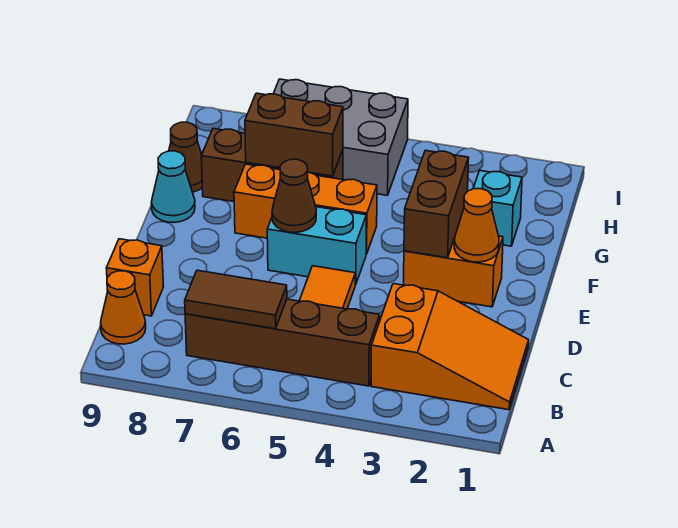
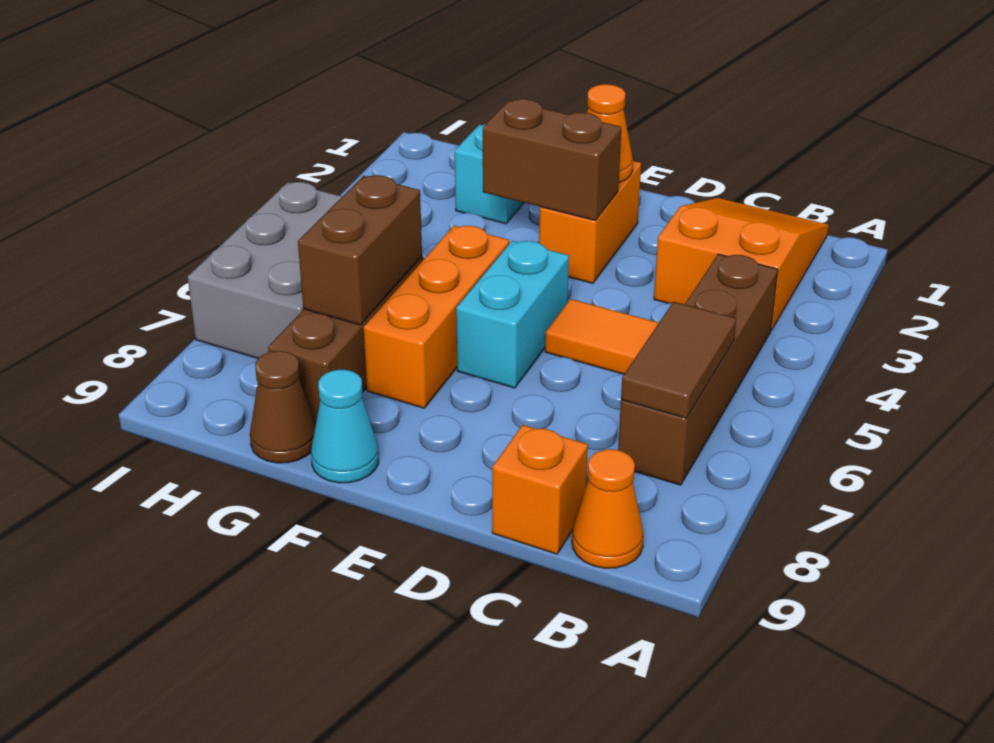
brown cone E6 level 2 -> none

